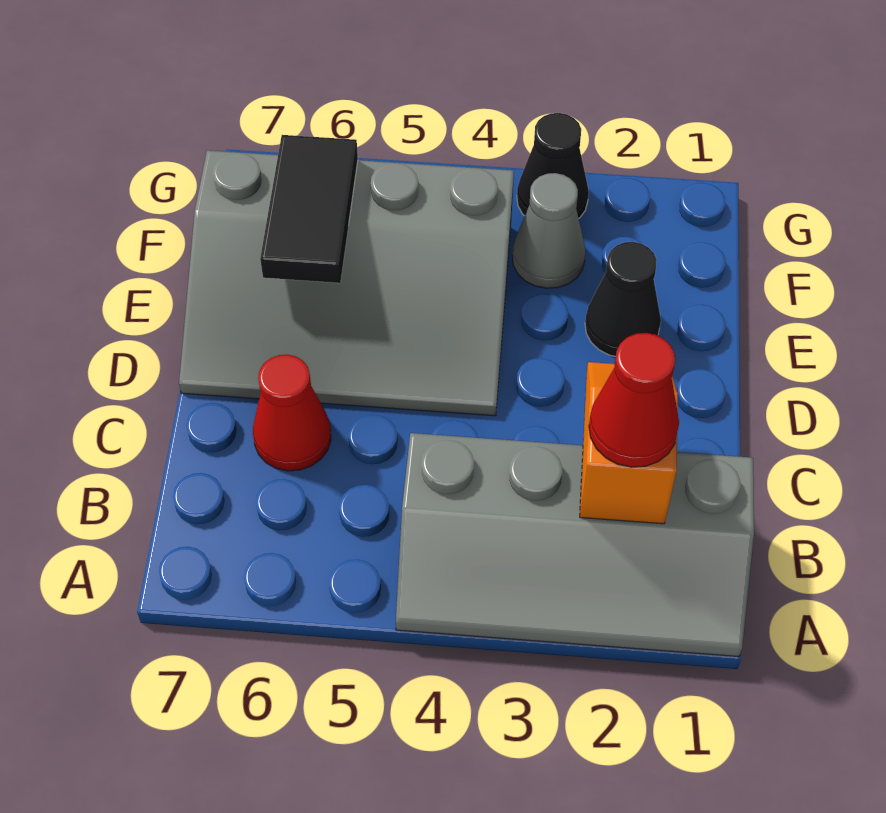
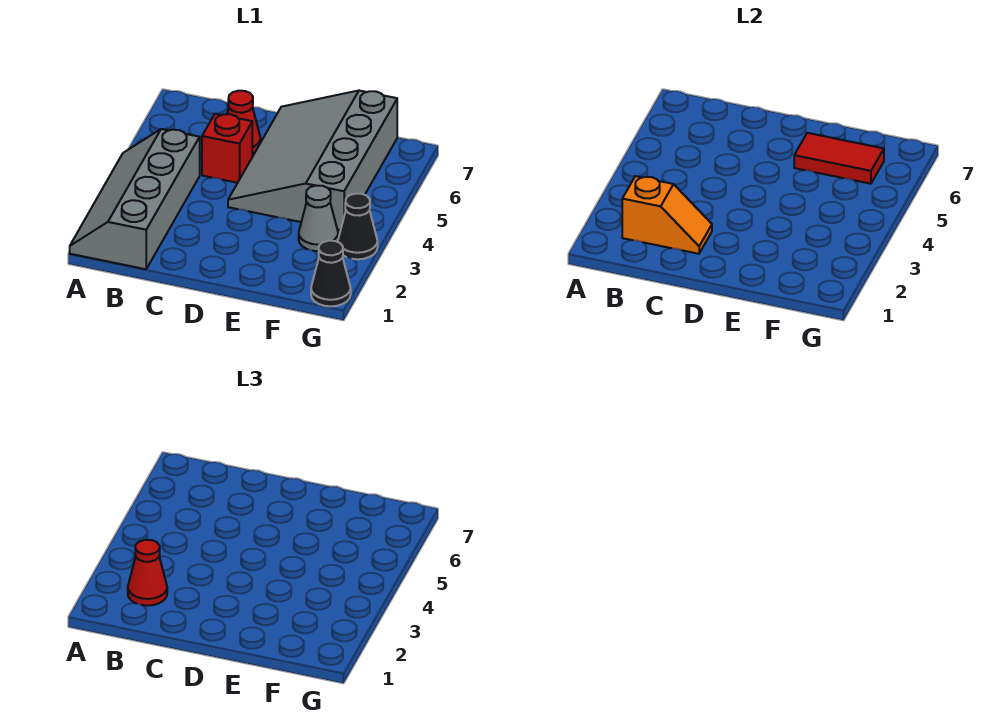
none -> red brick C5 level 1
black cone E2 level 1 -> black cone G1 level 1
black tile E6:F6 level 2 -> red tile E6:F6 level 2

